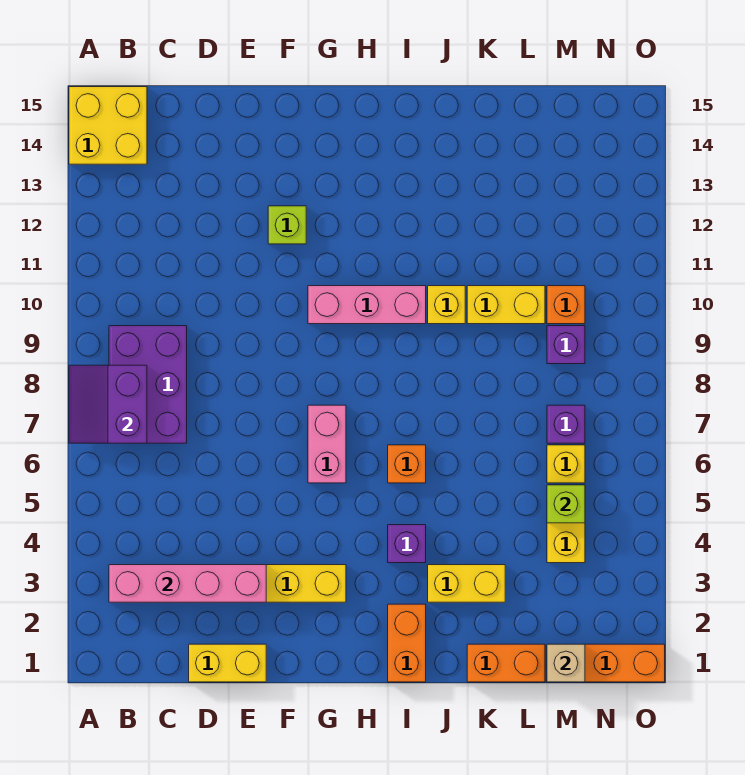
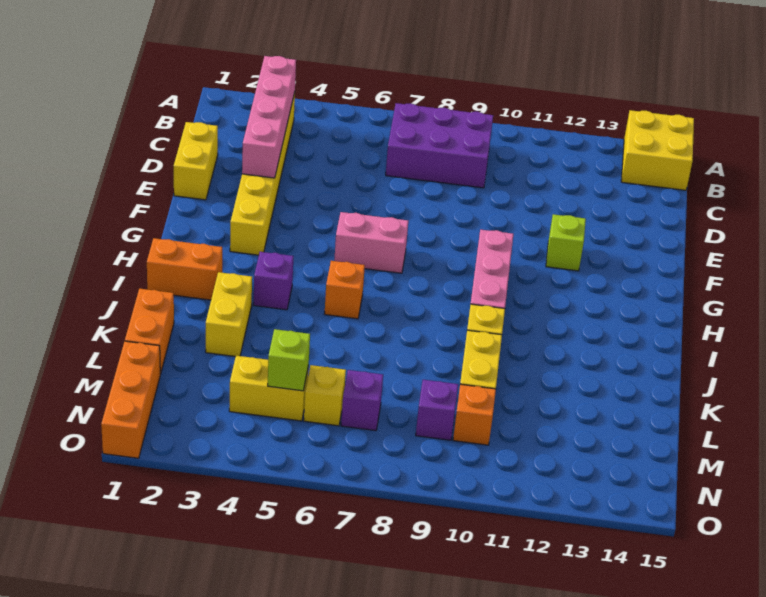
purple slope A7:B8 level 2 top B -> none
tan brick M1 level 2 -> none

